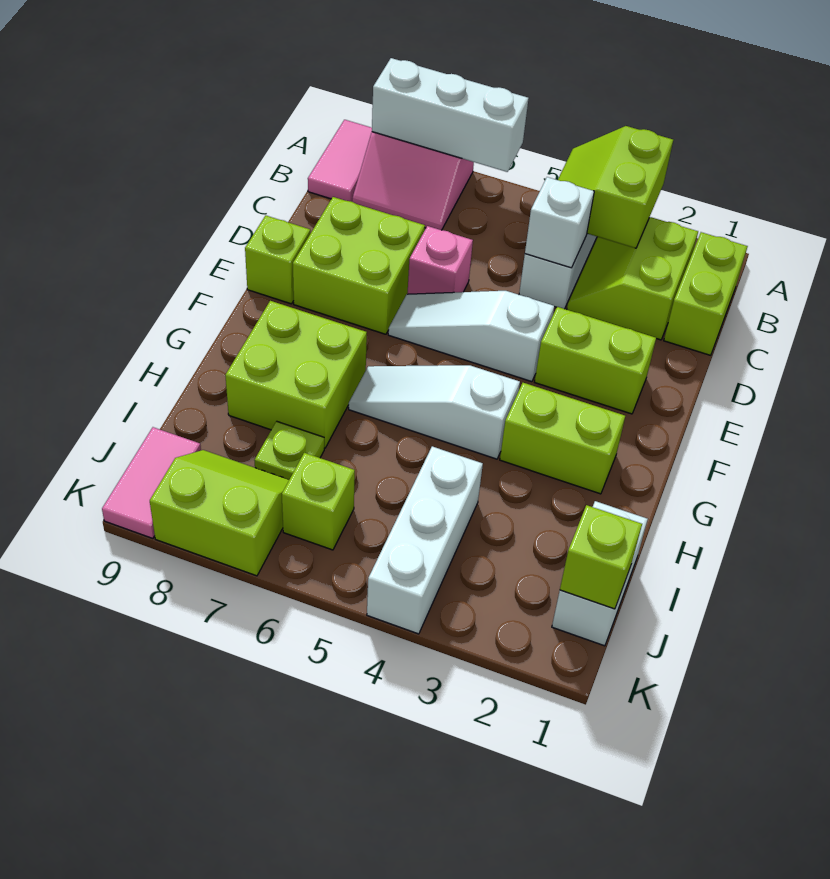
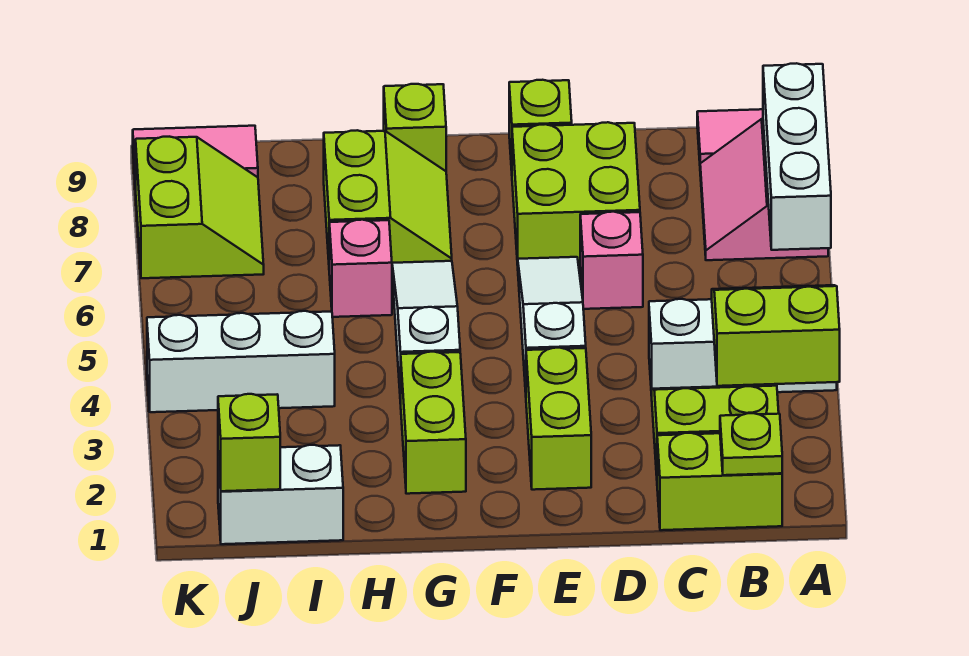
white brick C4 level 2 -> none
lime brick G7:H8 level 1 -> lime slope G7:H8 level 1 top H
none -> pink brick H6 level 1
lime plate I7 level 1 -> lime plate B1 level 2
lime brick J6 level 1 -> lime brick G9 level 1

